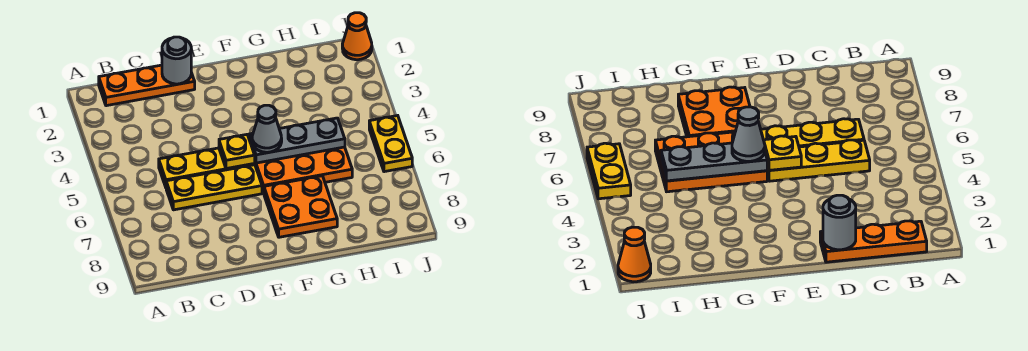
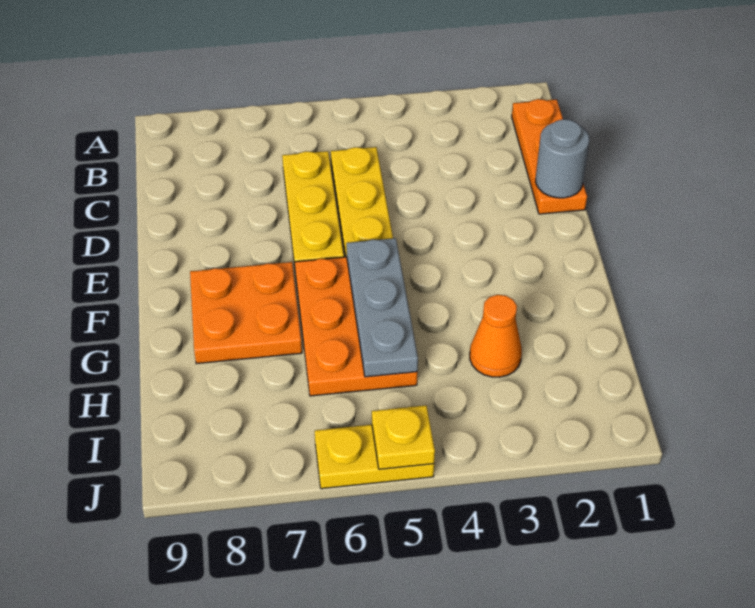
yellow plate E5 level 2 -> yellow plate J5 level 2
grey cone F5 level 3 -> none
orange cone J1 level 1 -> orange cone H3 level 1

